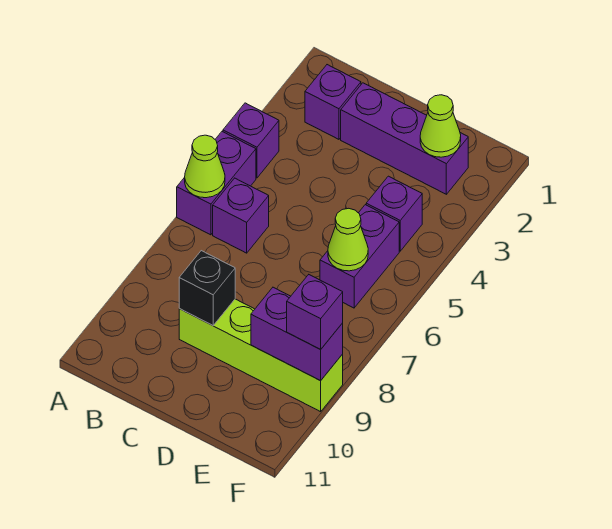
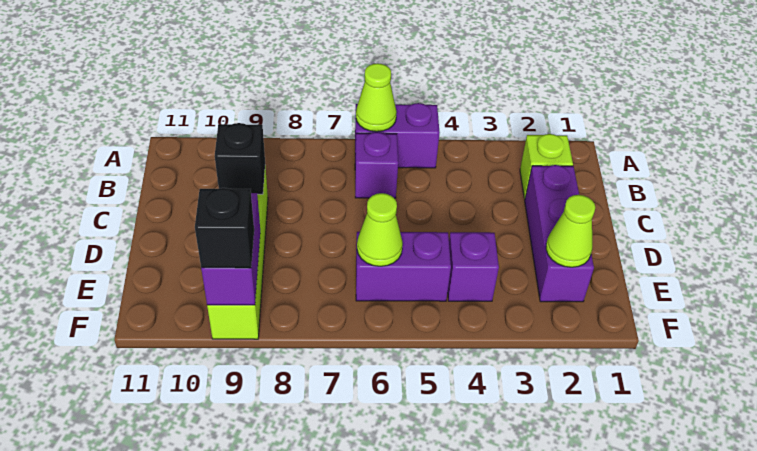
purple brick A4 level 1 -> none
purple brick B2 level 1 -> lime brick B2 level 1
purple brick F9 level 3 -> black brick F9 level 3

